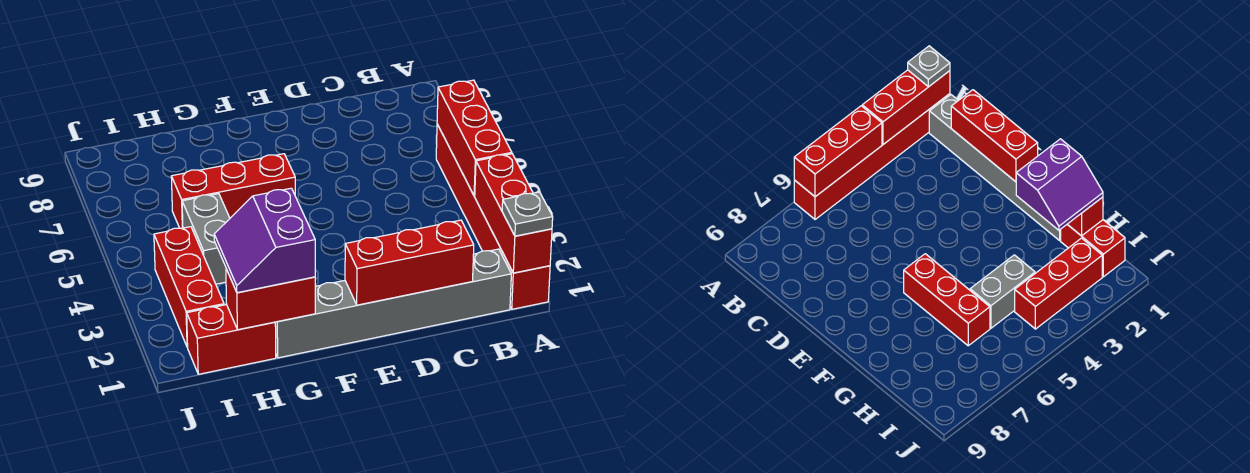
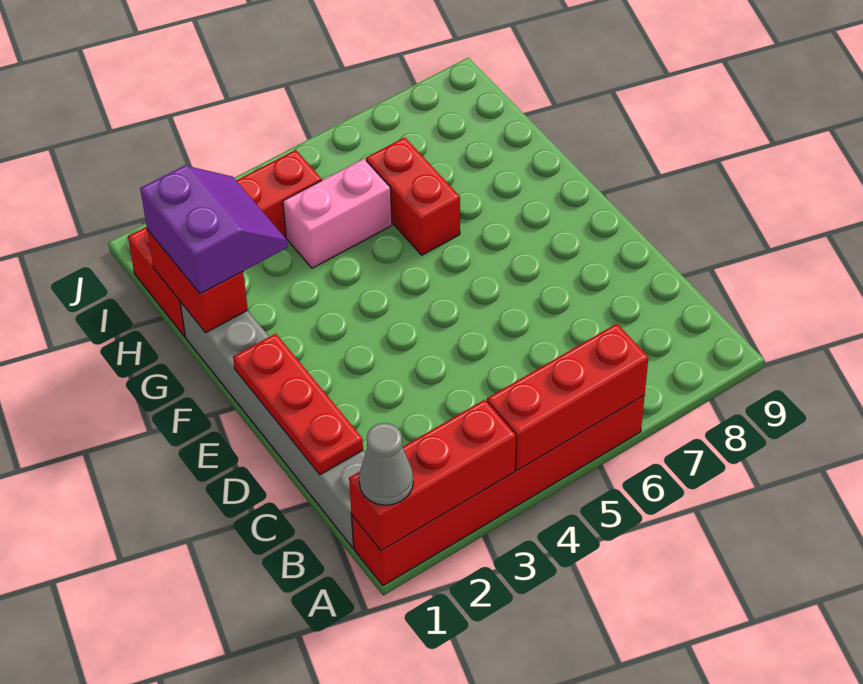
grey plate A1 level 3 -> grey cone A1 level 3
red brick C1:E1 level 2 -> red plate C1:E1 level 2
red brick F6:H6 level 1 -> red brick G6:H6 level 1
purple slope G1:H2 level 3 top G -> purple slope G1:H2 level 3 top 1
grey brick H4:H5 level 1 -> pink brick H4:H5 level 1

